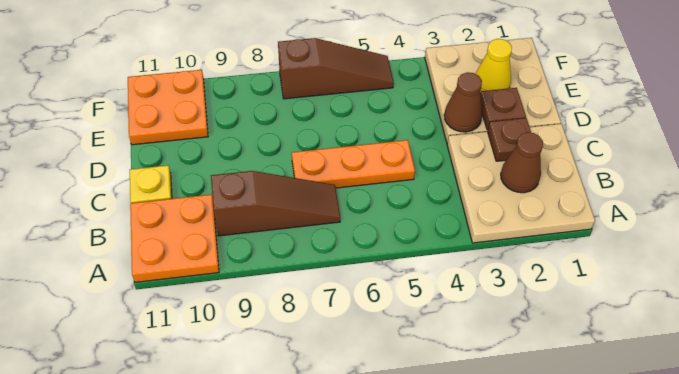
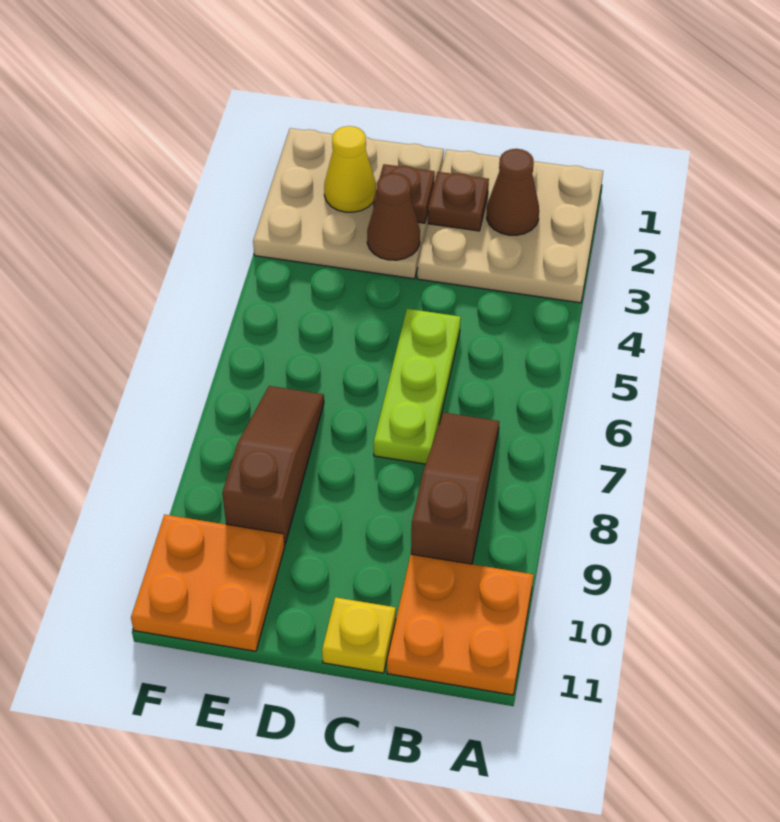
orange plate C5:C7 level 1 -> lime plate C5:C7 level 1
brown slope F5:F7 level 1 top 7 -> brown slope E7:E9 level 1 top 9

